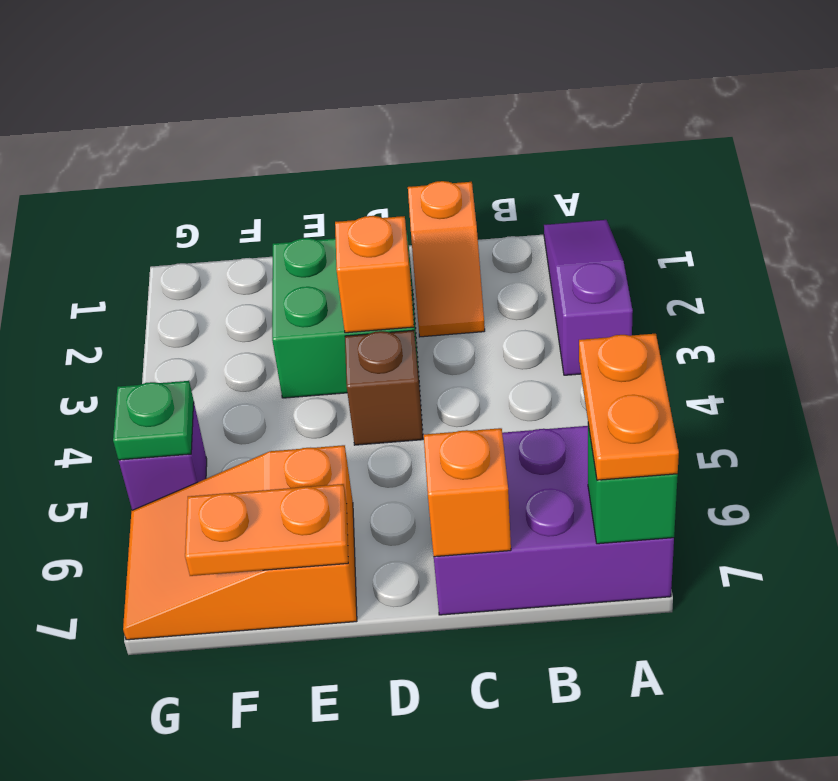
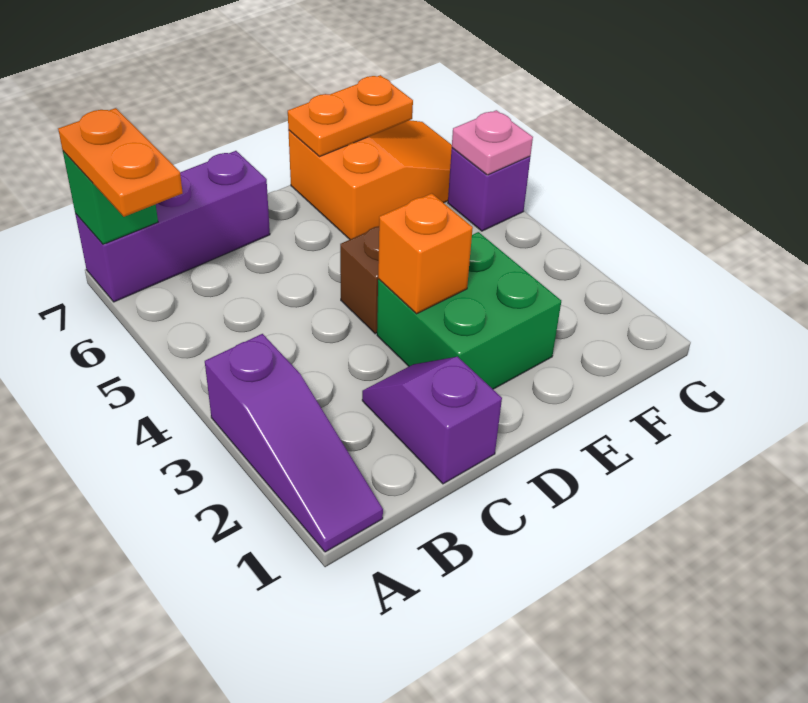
purple brick A6:C7 level 1 -> purple brick A7:C7 level 1
orange slope C1:C2 level 1 top 1 -> purple slope C1:C2 level 1 top 1
orange brick C7 level 2 -> none
green plate G5 level 2 -> pink plate G5 level 2

